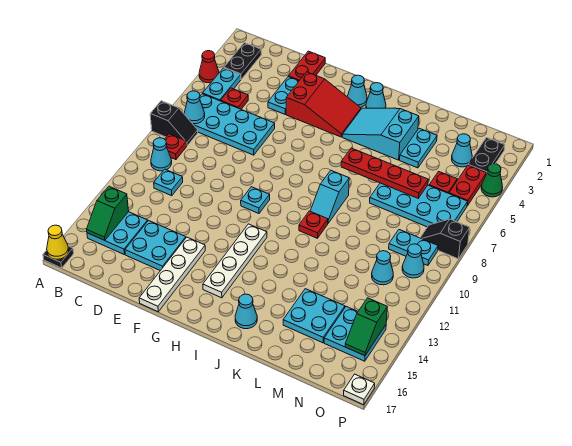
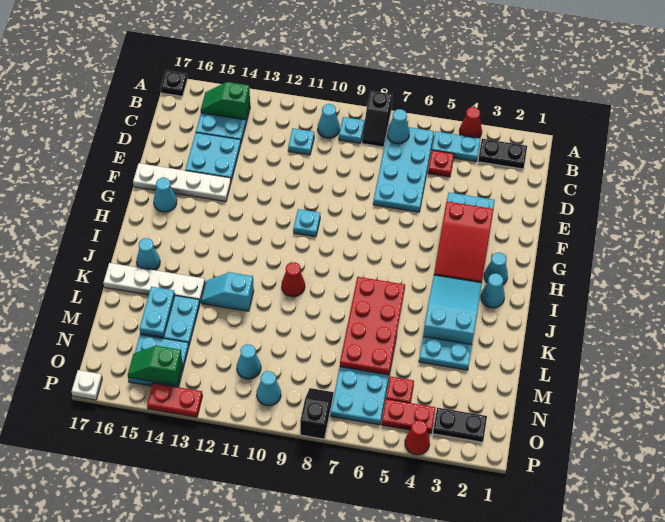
yellow cone A17 level 2 -> none
red plate B9 level 1 -> cyan plate B9 level 1
red plate E1:E2 level 1 -> red plate P13:P14 level 1
white plate H12:H15 level 1 -> white plate K14:K17 level 1
red plate J6:M6 level 2 -> red plate J6:M7 level 2
cyan slope J8:J9 level 1 top 8 -> cyan slope K12:K13 level 1 top 12
red plate J10 level 1 -> red cone J10 level 1
cyan cone N3 level 1 -> cyan cone G16 level 1
cyan plate N9:O9 level 1 -> cyan plate L15:M15 level 2
green cone P4 level 1 -> red cone P4 level 1

